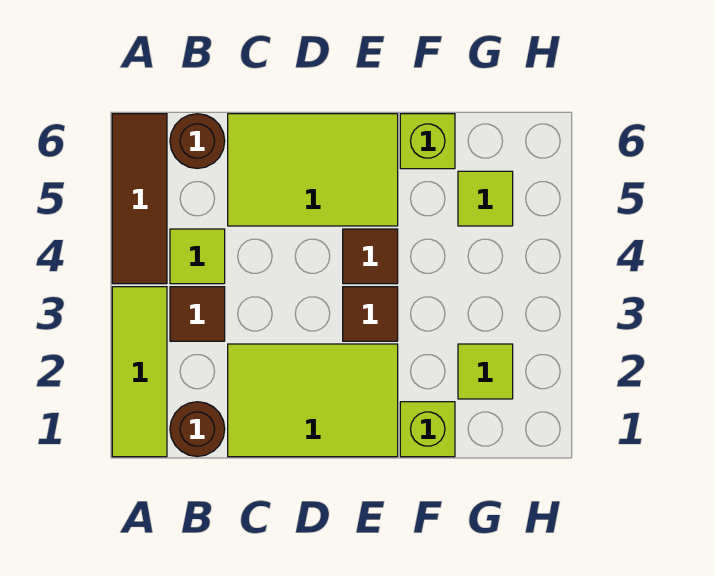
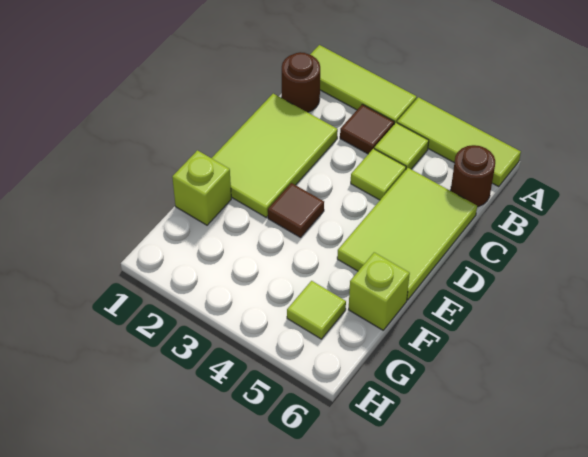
brown tile A4:A6 level 1 -> lime tile A4:A6 level 1
brown tile E4 level 1 -> none
lime tile G2 level 1 -> lime tile C4 level 1

